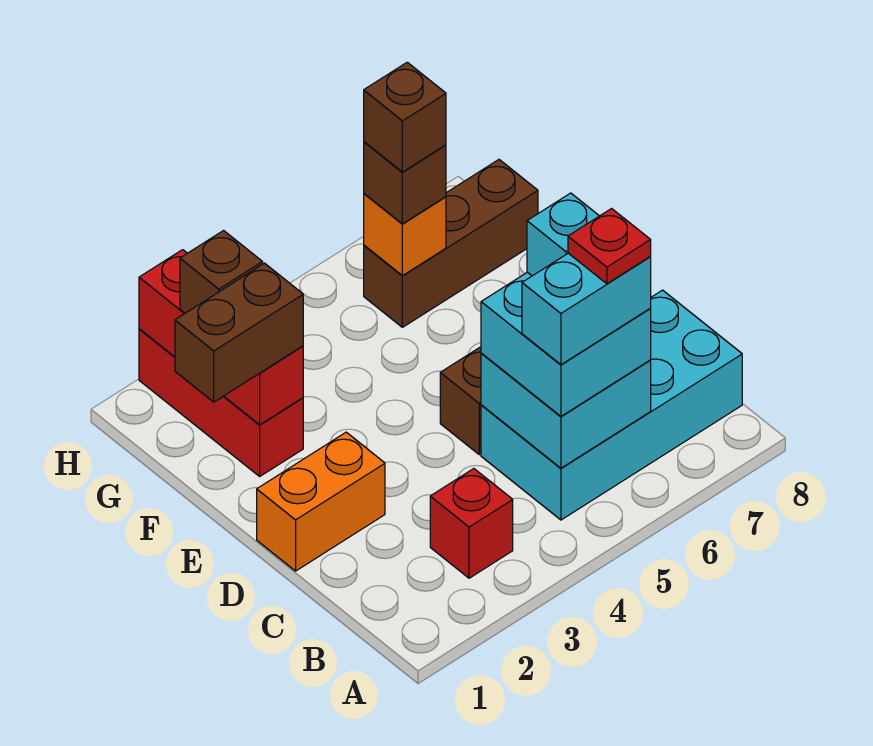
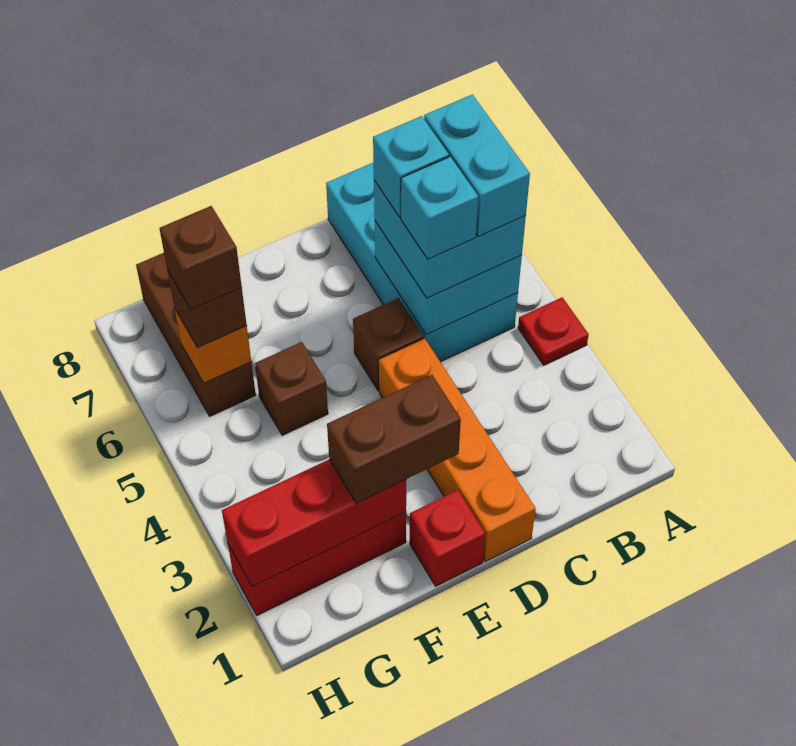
red brick B3 level 1 -> red brick E1 level 1
red plate B6 level 5 -> red plate A4 level 1
none -> cyan brick C5 level 4
orange brick D1:D2 level 1 -> orange brick D1:D4 level 1
brown brick F1:F2 level 3 -> brown brick E2:F2 level 3
brown brick G2 level 3 -> brown brick F5 level 1

